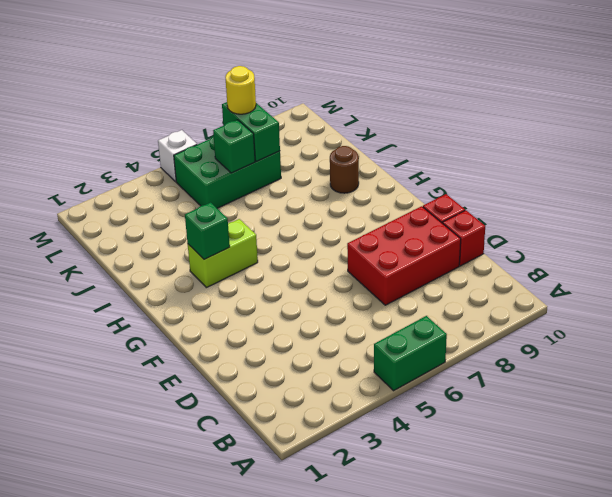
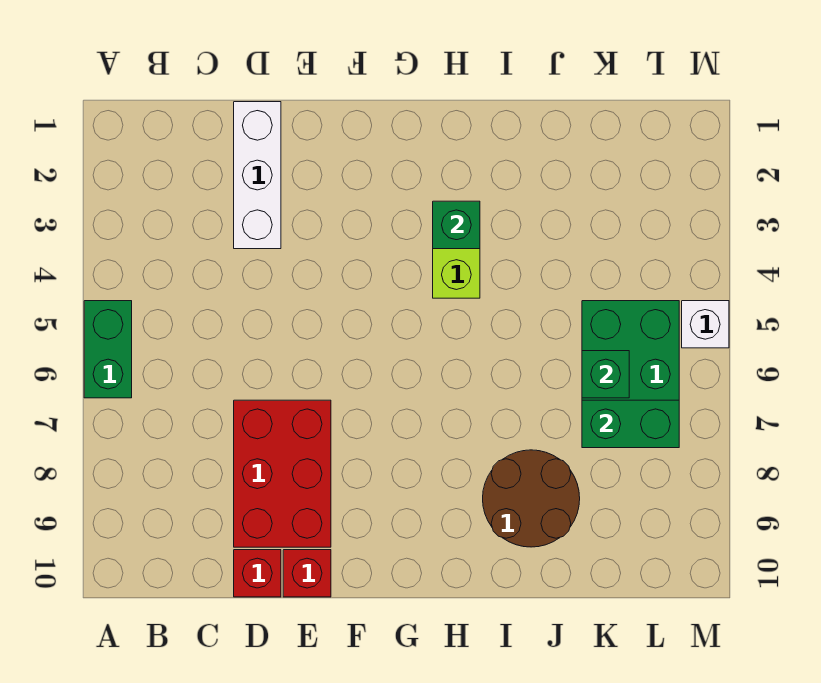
none -> white brick D1:D3 level 1
brown round brick I9 level 1 -> brown round brick I8:J9 level 1
yellow round brick L7 level 3 -> none

